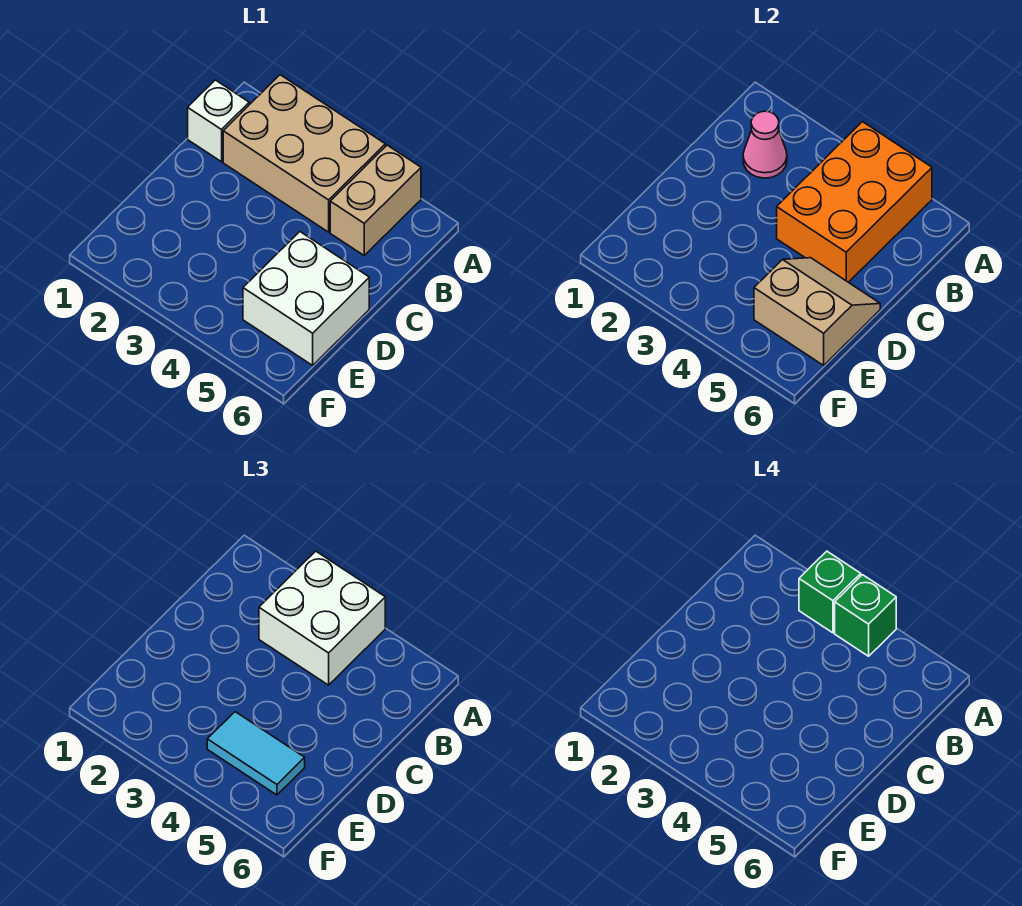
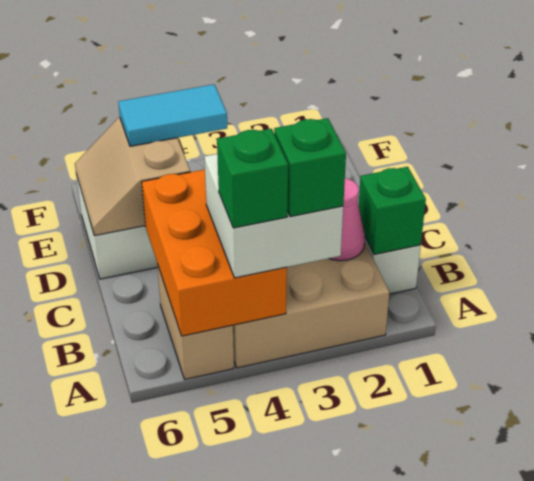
none -> green brick B1 level 2
tan slope D5:E6 level 2 top E -> tan slope D5:E6 level 2 top 5

